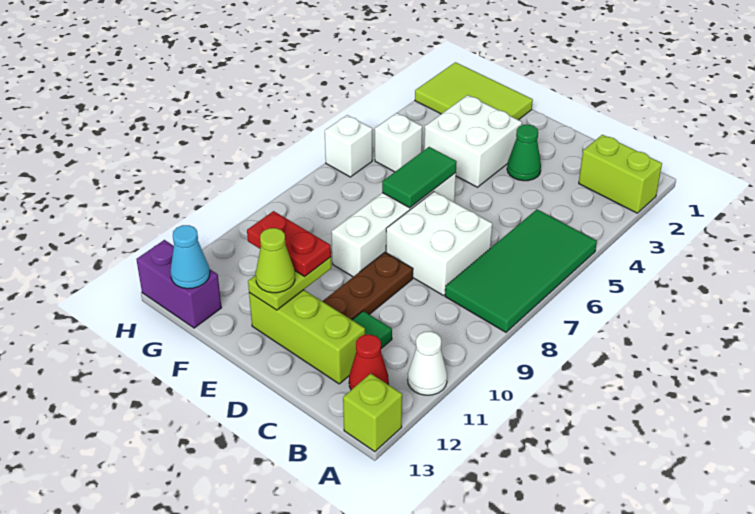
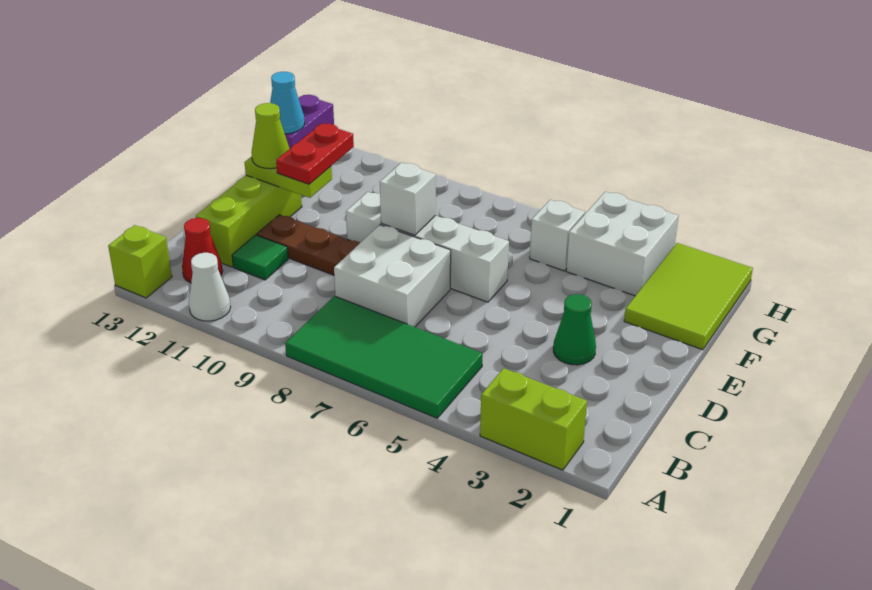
lime brick A2:B2 level 1 -> lime brick A2:A3 level 1
white brick E3:F4 level 1 -> white brick G3:H4 level 1
green tile E6:E7 level 2 -> none
white brick H6 level 1 -> white brick E8 level 2

